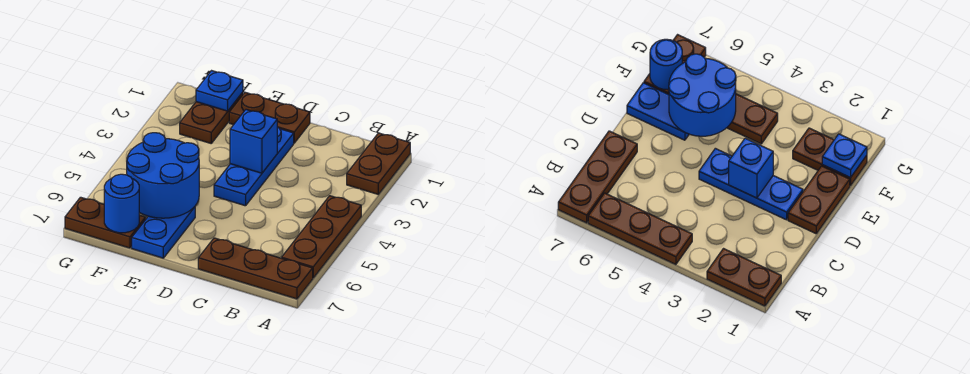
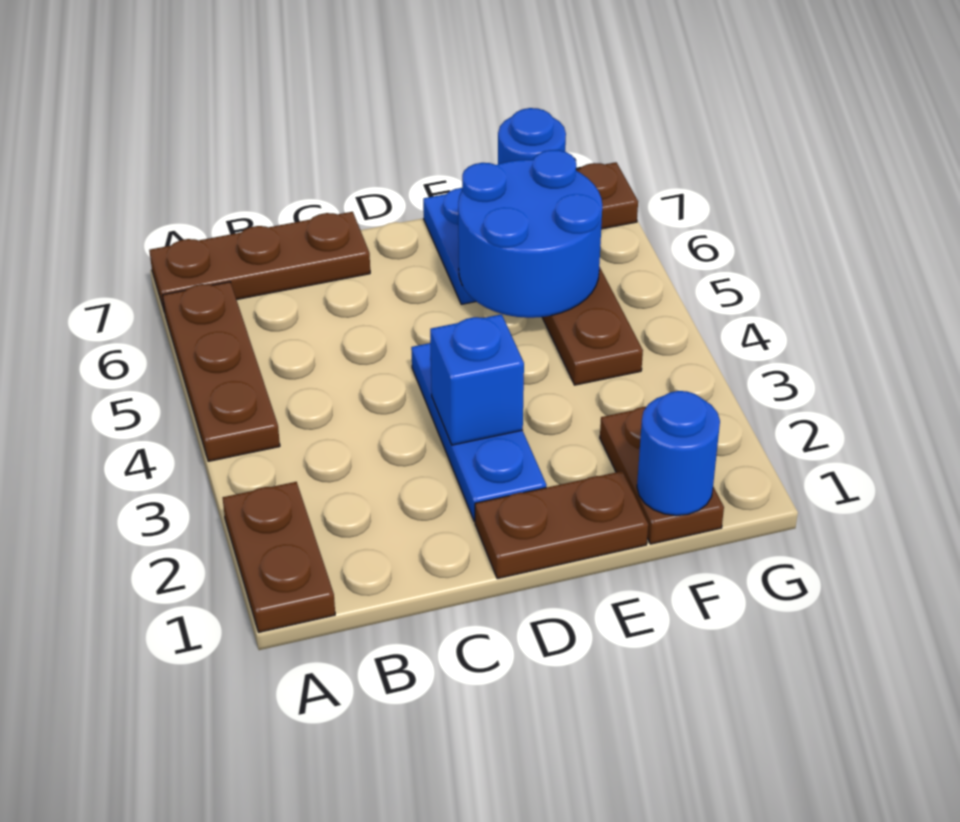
blue plate F1 level 2 -> blue round brick F1 level 2

